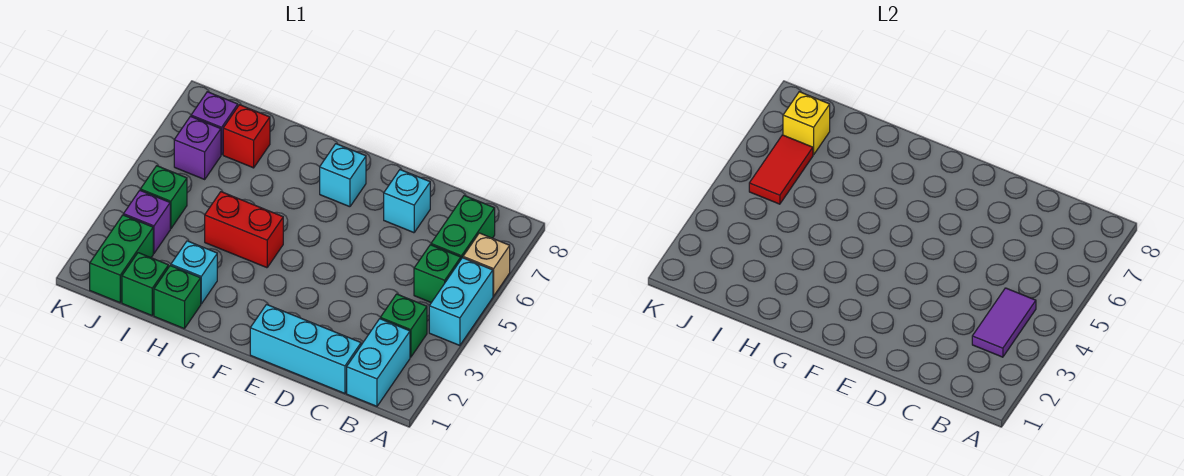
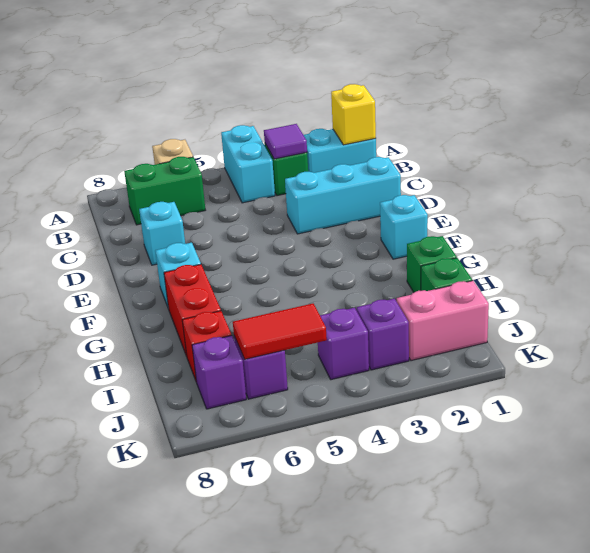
cyan brick A4:A5 level 1 -> cyan brick A4:B4 level 1
purple tile B3:B4 level 2 -> purple tile B3 level 2
green brick B5 level 1 -> none
cyan brick C1:E1 level 1 -> cyan brick D1:D3 level 1
red brick G4:H4 level 1 -> red brick G7:H7 level 1
cyan brick H2 level 1 -> cyan brick F1 level 1
green brick J1:J2 level 1 -> pink brick J1:J2 level 1
green brick J4 level 1 -> purple brick J4 level 1
yellow brick J7 level 2 -> yellow brick B1 level 2

